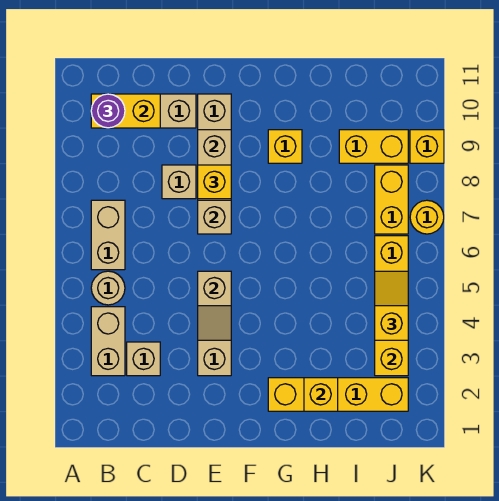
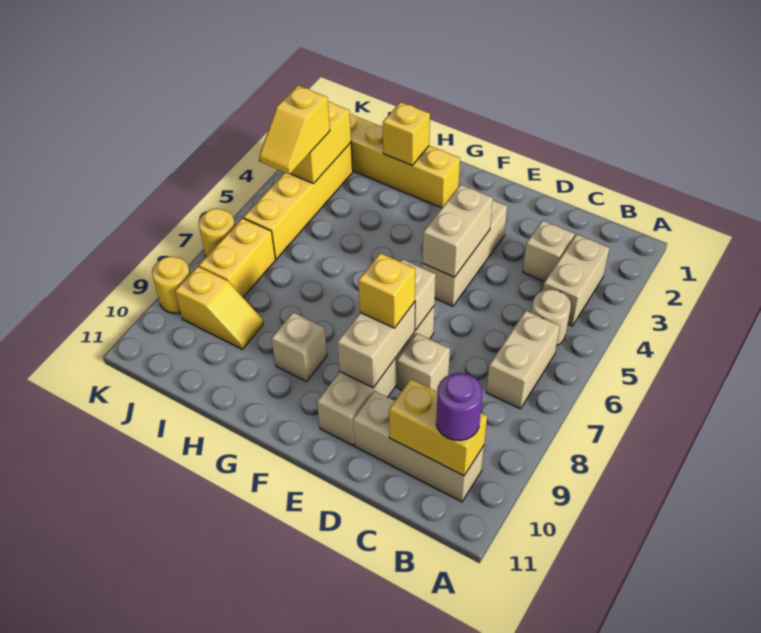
tan slope E4:E5 level 2 top 5 -> tan brick E4:E5 level 2
yellow brick G9 level 1 -> tan brick G9 level 1
yellow brick I9:J9 level 1 -> yellow slope I9:J9 level 1 top J
yellow brick K9 level 1 -> yellow round brick K9 level 1

